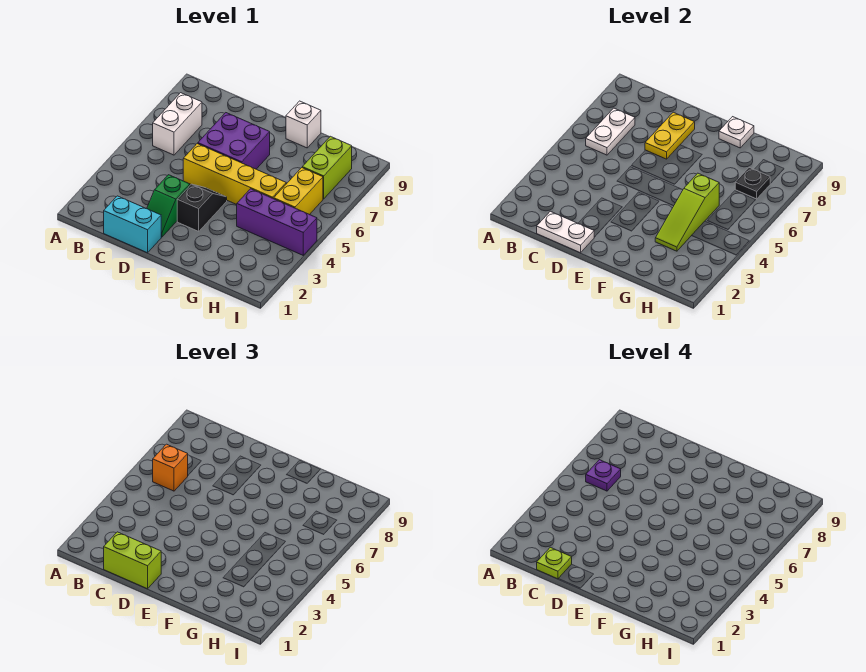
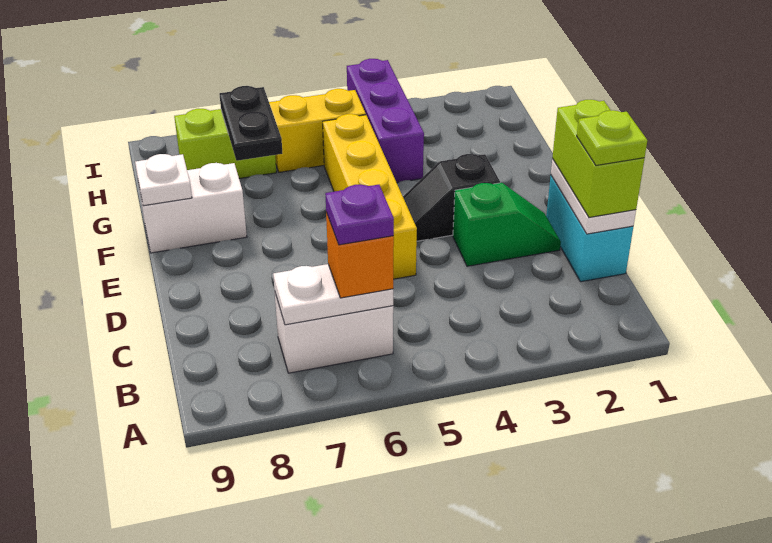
purple brick D6:E7 level 1 -> none
yellow plate D7:D8 level 2 -> none
white brick F9 level 1 -> white brick F8:F9 level 1
lime slope G3:G5 level 2 top 5 -> none
black plate H7 level 2 -> black plate G7:H7 level 2

